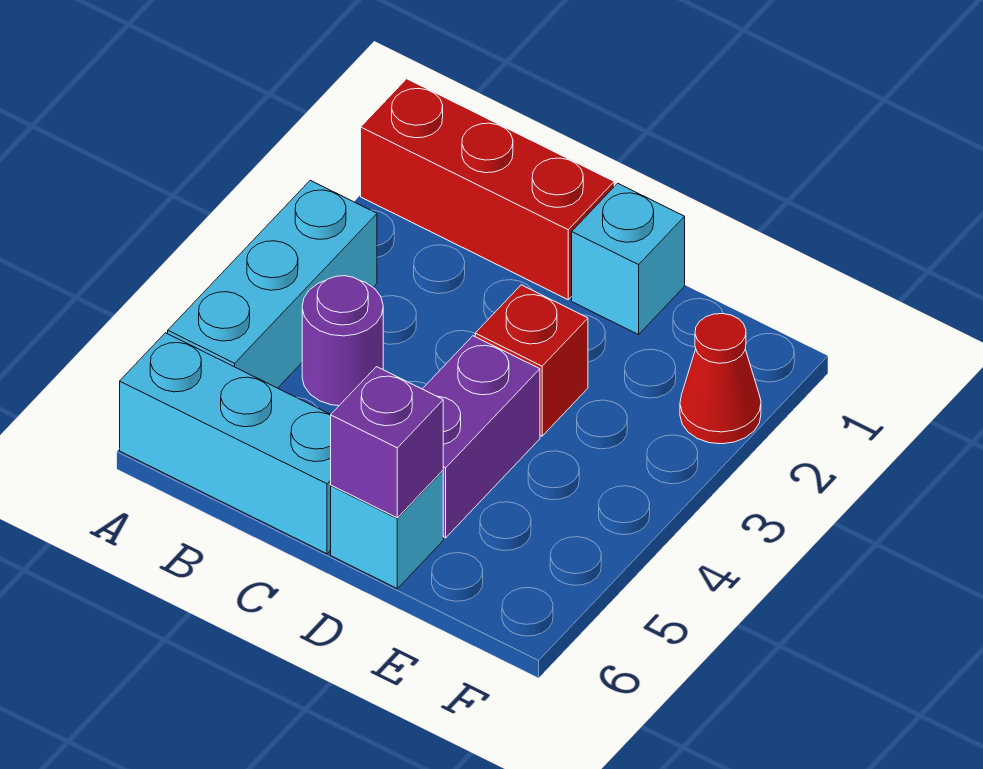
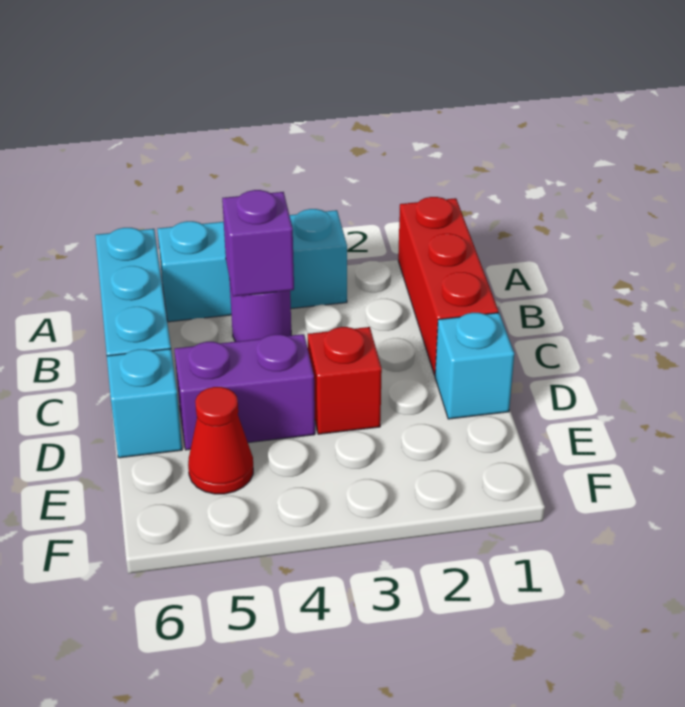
purple brick D6 level 2 -> purple brick B4 level 2
red cone F2 level 1 -> red cone E5 level 1

